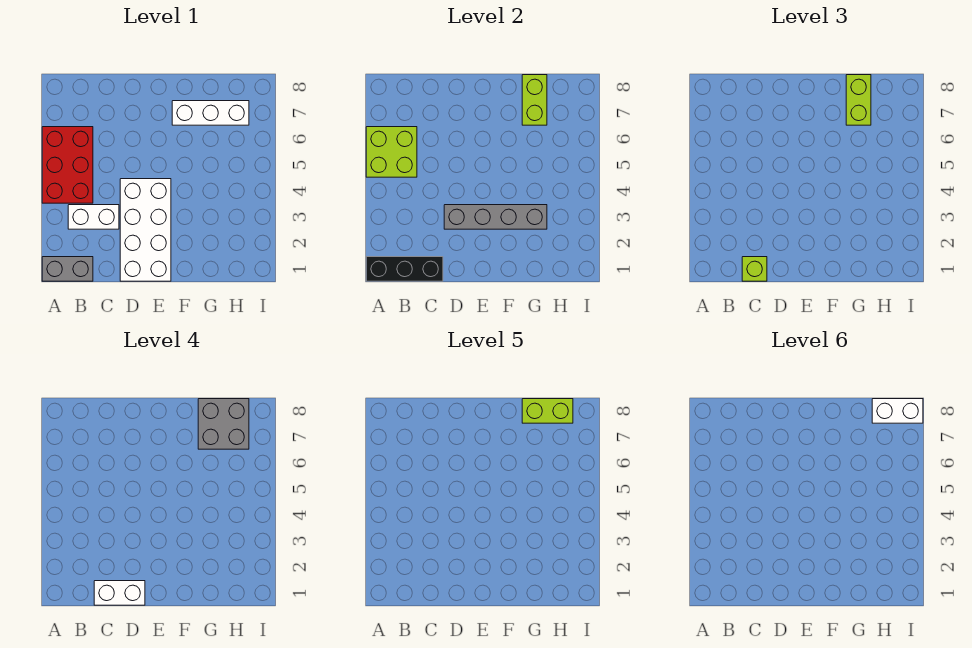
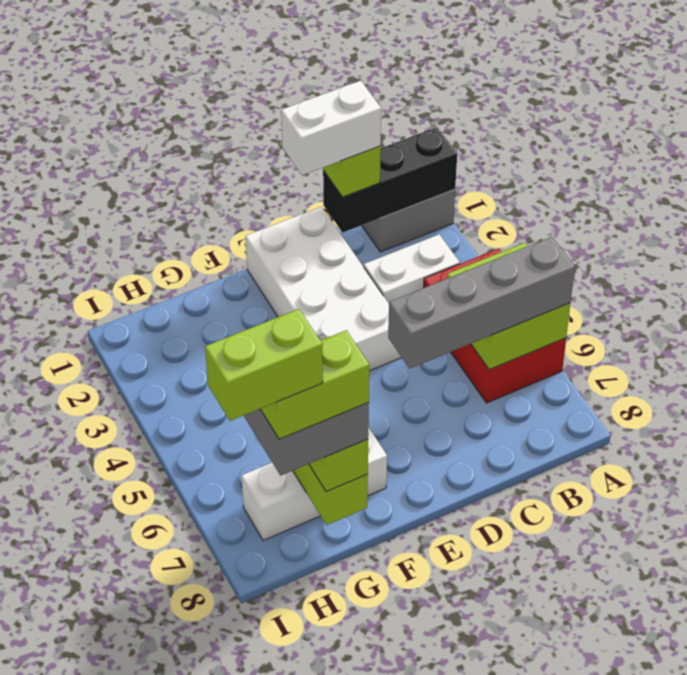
grey brick D3:G3 level 2 -> grey brick A6:D6 level 3
white brick H8:I8 level 6 -> lime brick H8:I8 level 6

